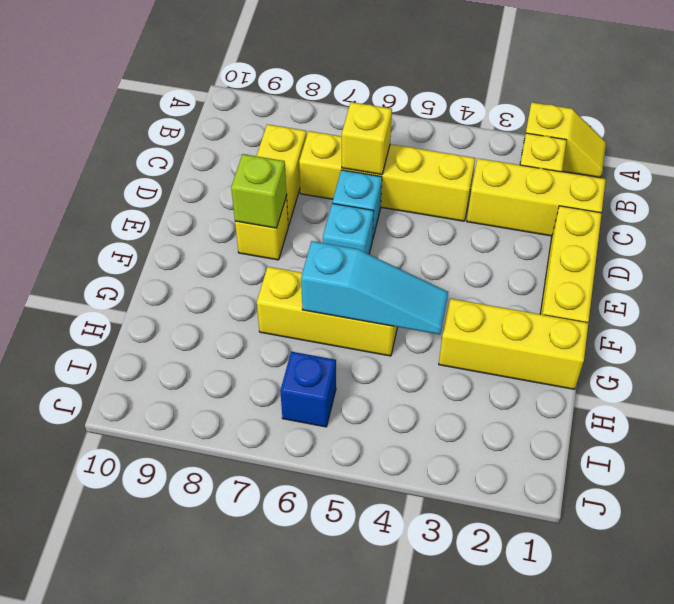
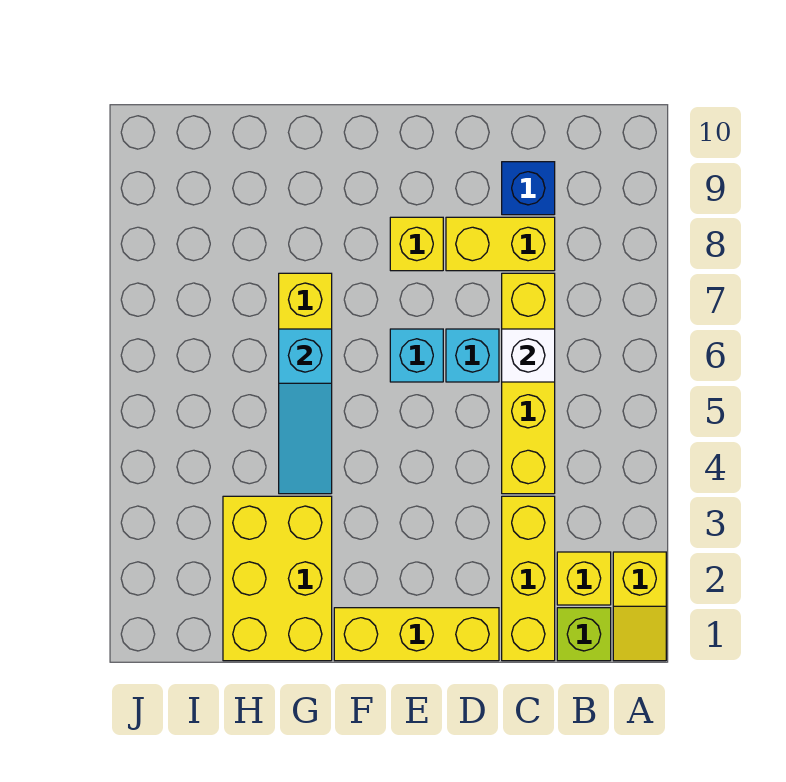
yellow brick C6 level 2 -> white brick C6 level 2
lime brick E8 level 2 -> lime brick B1 level 1
yellow brick G1:G3 level 1 -> yellow brick G1:H3 level 1
blue brick I6 level 1 -> blue brick C9 level 1

